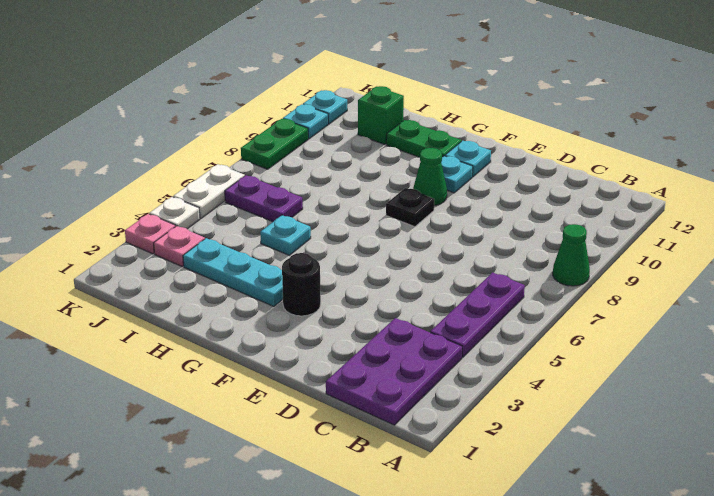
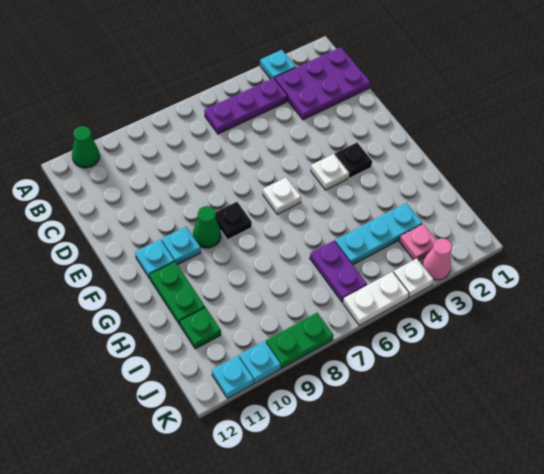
green cone A8 level 1 -> green cone A11 level 1
black round brick F3 level 1 -> black plate F3 level 1
none -> white plate F4 level 1
none -> white plate F6 level 1
cyan plate G3:I3 level 1 -> cyan plate I3:I5 level 1
cyan plate H5 level 1 -> cyan plate A3 level 1
green brick I11 level 1 -> green plate I11 level 1
pink plate K3 level 1 -> pink cone K3 level 1

